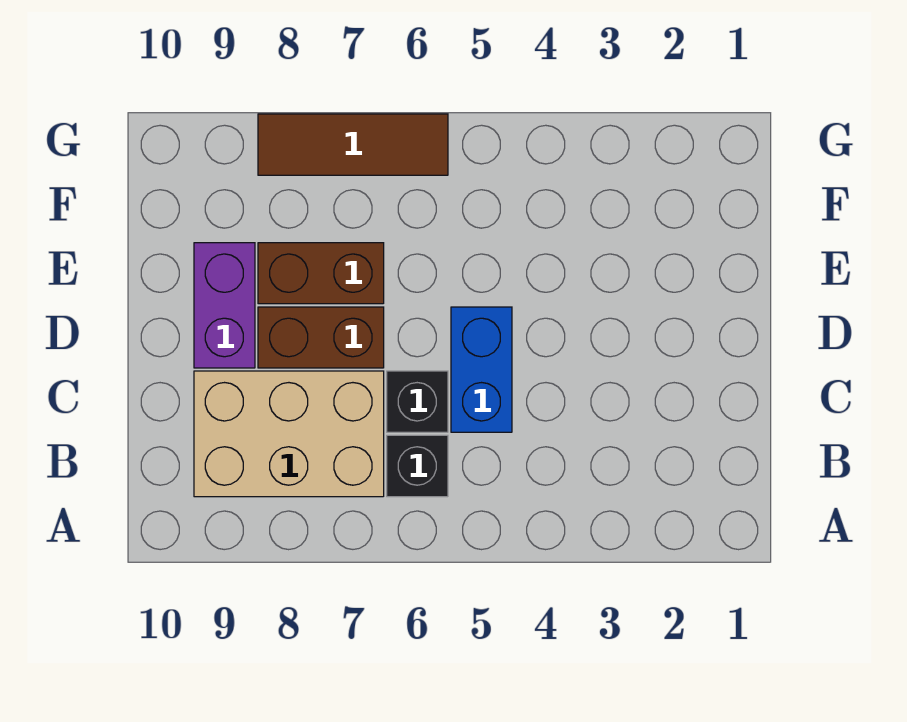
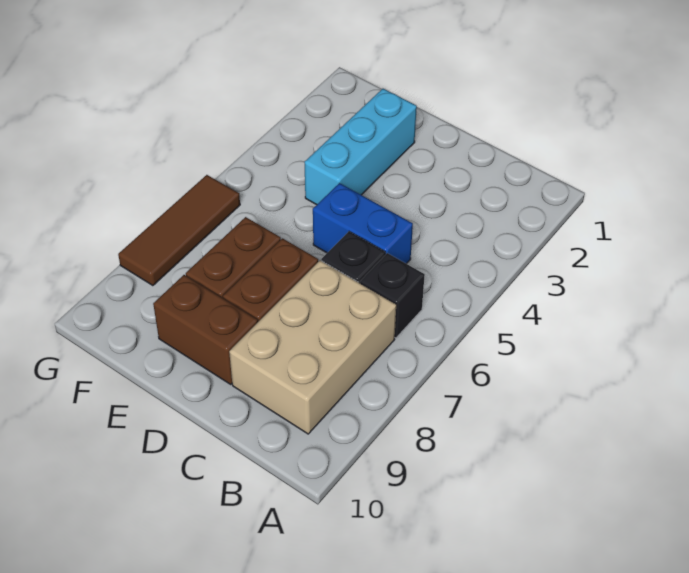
purple brick D9:E9 level 1 -> brown brick D9:E9 level 1
none -> cyan brick E2:E4 level 1

